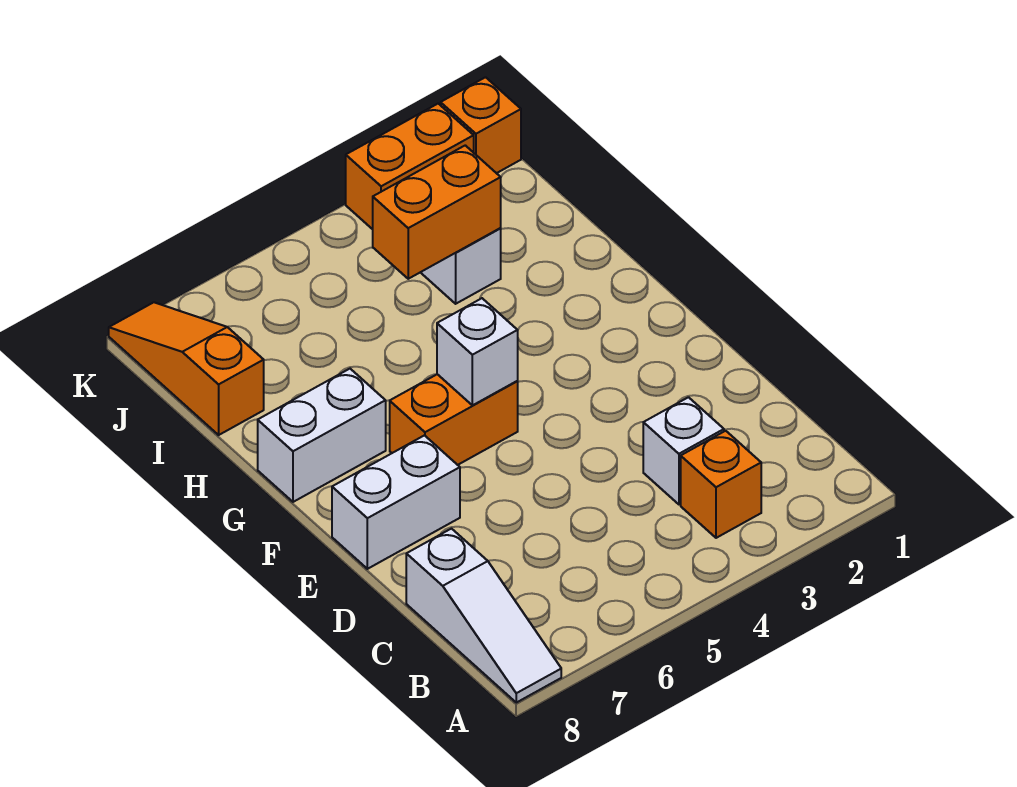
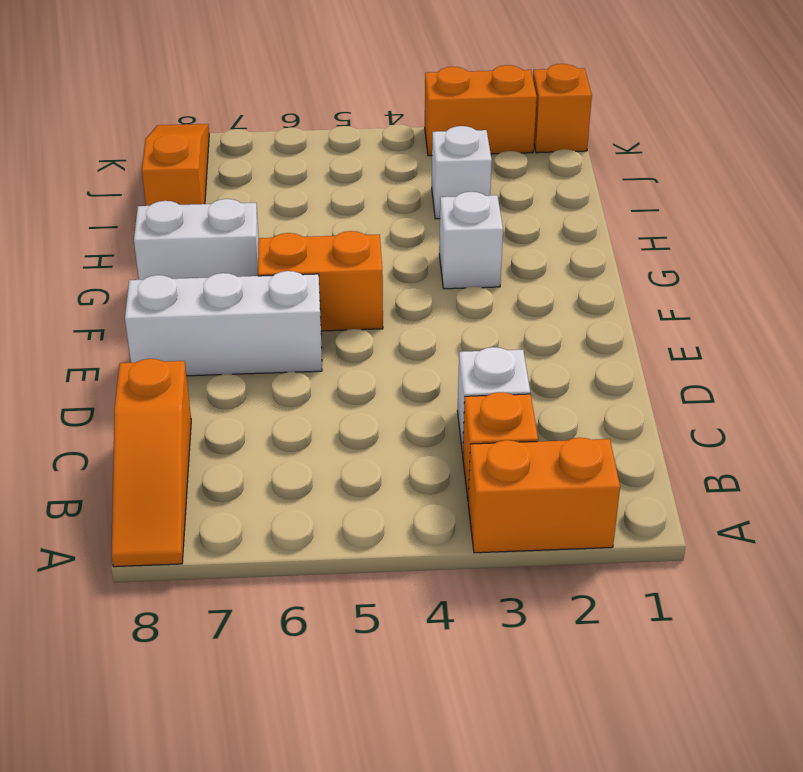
white slope A8:C8 level 1 top C -> orange slope A8:C8 level 1 top C
white brick E7:E8 level 1 -> white brick E6:E8 level 1
white brick F5 level 2 -> white brick G3 level 1
orange brick I3:I4 level 2 -> orange brick A2:A3 level 1

